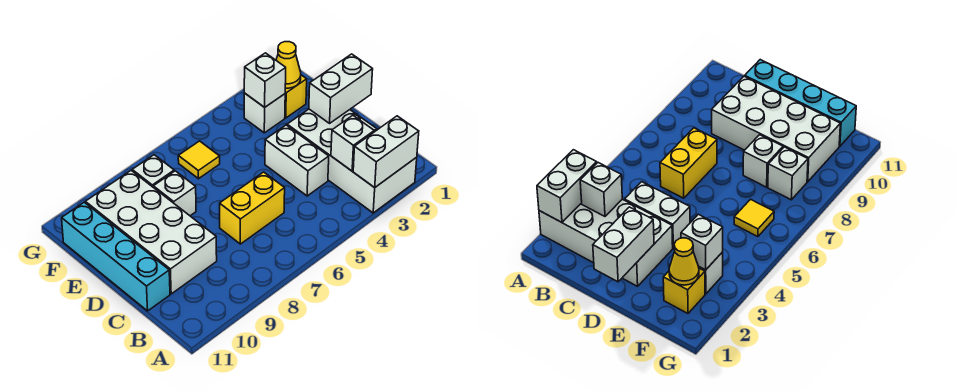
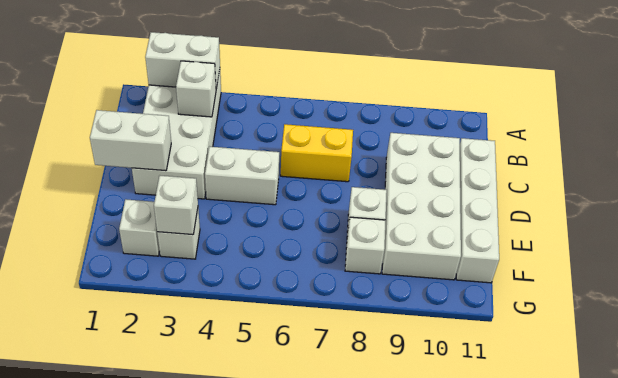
white brick C4:D4 level 1 -> white brick D4:D5 level 1
cyan brick C11:F11 level 1 -> white brick C11:F11 level 1
yellow brick F2 level 1 -> white brick F2 level 1
yellow cone F2 level 2 -> none
yellow tile F6 level 1 -> none

